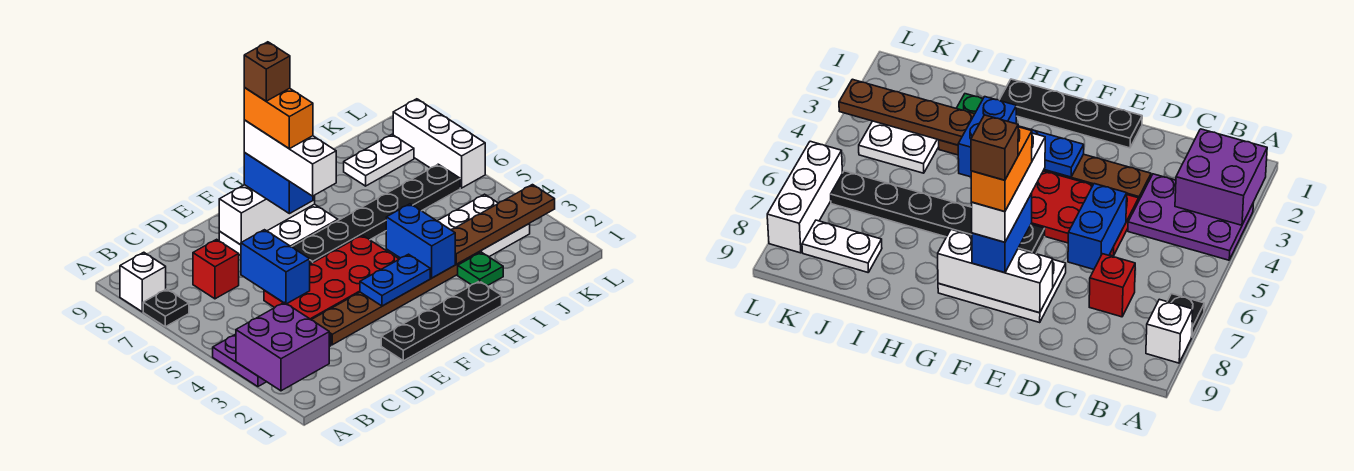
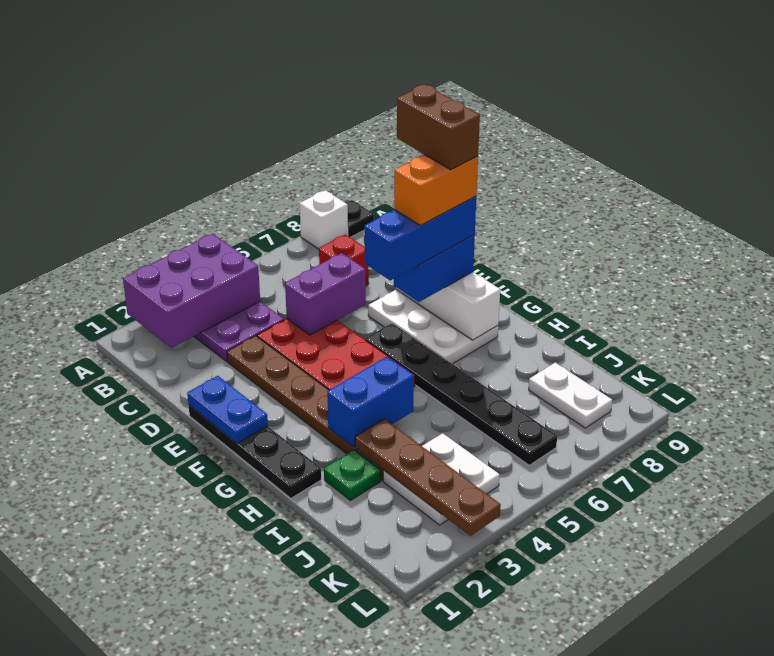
purple brick A2:B3 level 2 -> purple brick A2:B4 level 2
black plate A7 level 1 -> black plate A9 level 1
blue brick D5:D6 level 2 -> purple brick D5:D6 level 2
blue plate F3:G3 level 2 -> blue plate E1:F1 level 2
white brick F6:F8 level 4 -> blue brick F6:F8 level 4
brown brick F8 level 6 -> brown brick E8:F8 level 6
white brick L6:L8 level 1 -> none

